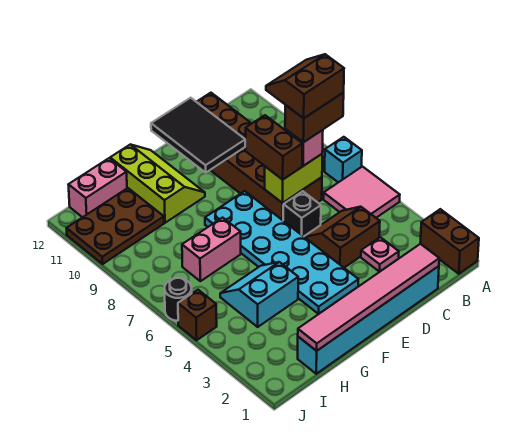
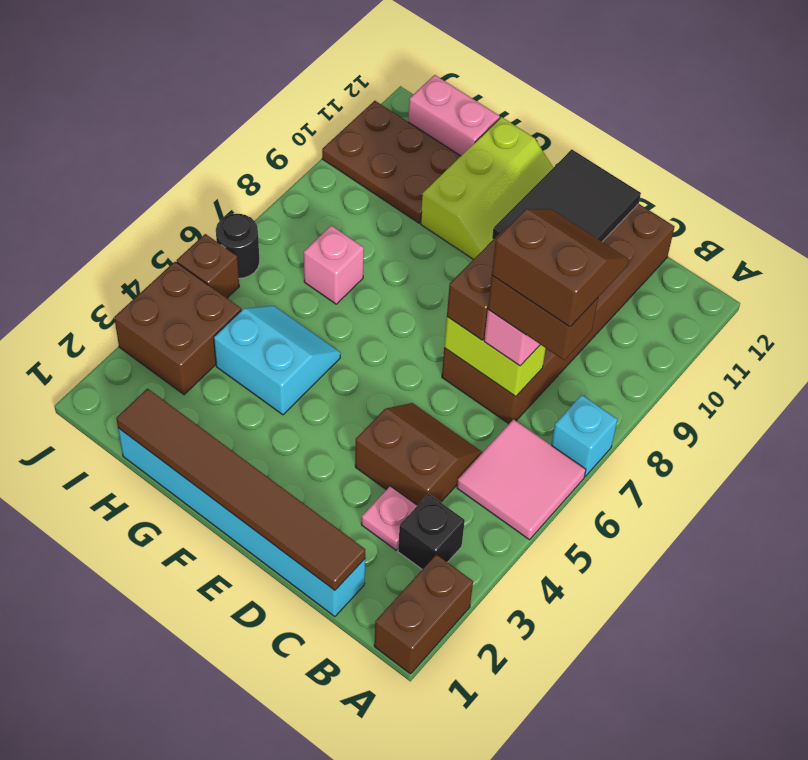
pink tile C1:H1 level 2 -> brown tile C1:H1 level 2
black brick D6 level 1 -> black brick B3 level 1
cyan plate E3:F8 level 1 -> none
pink brick G7:H7 level 1 -> pink brick H7 level 1
none -> brown brick I3:J4 level 1

